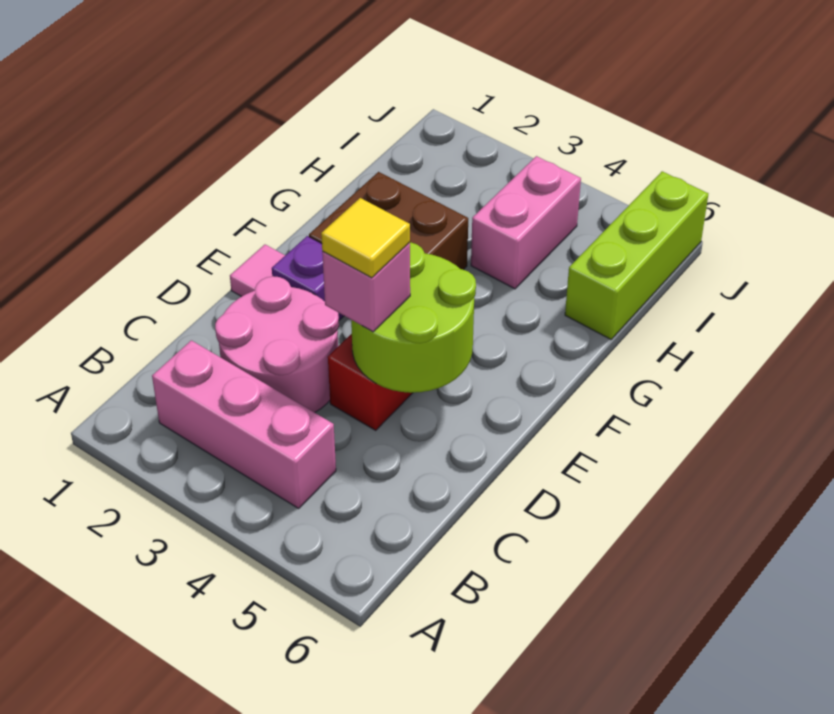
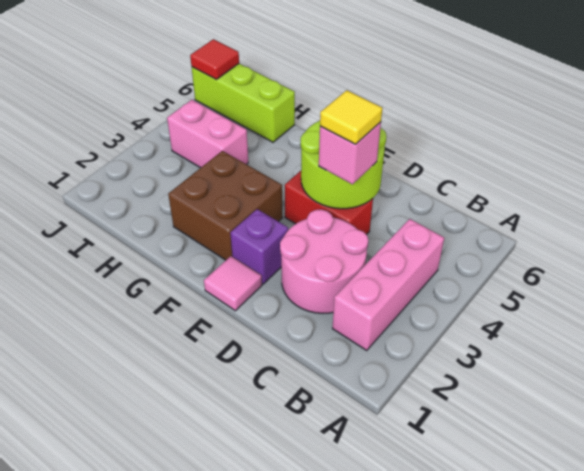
none -> red tile J6 level 2

